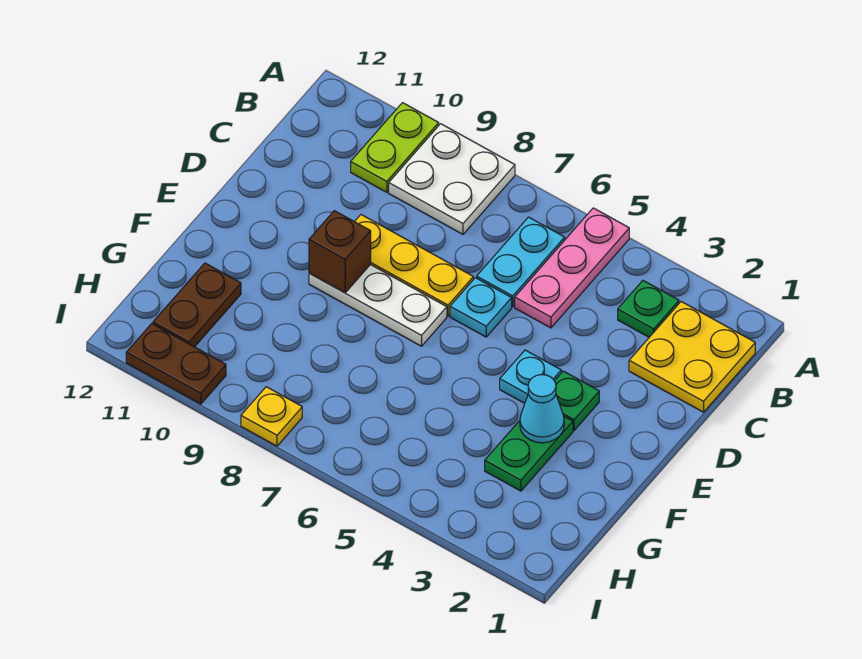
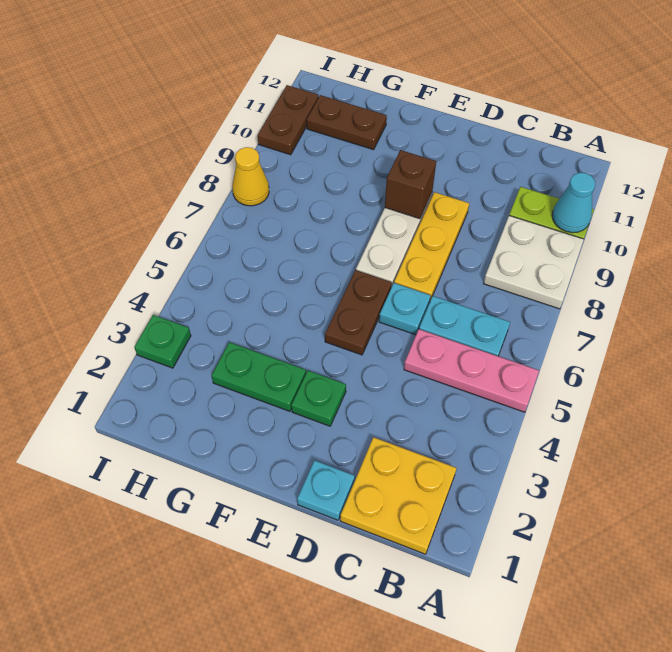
green plate B3 level 1 -> green plate I3 level 1
cyan plate E4 level 1 -> cyan plate D1 level 1
none -> brown plate E5:E6 level 1
cyan cone F3 level 2 -> cyan cone A10 level 2
yellow plate I8 level 1 -> yellow cone I8 level 1

